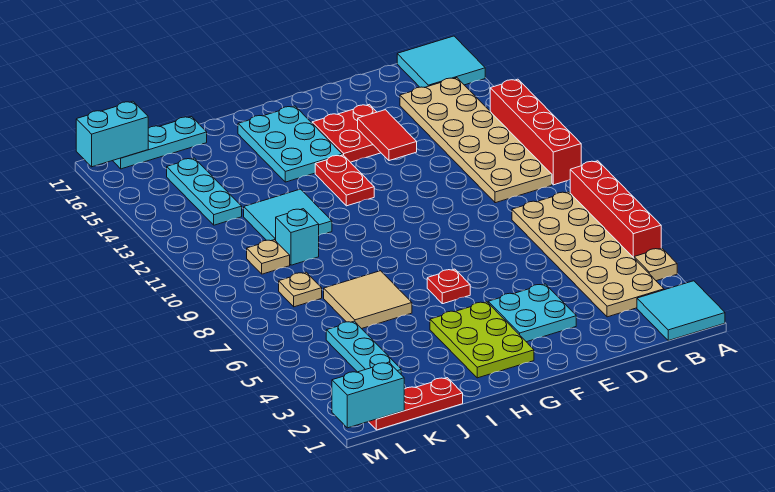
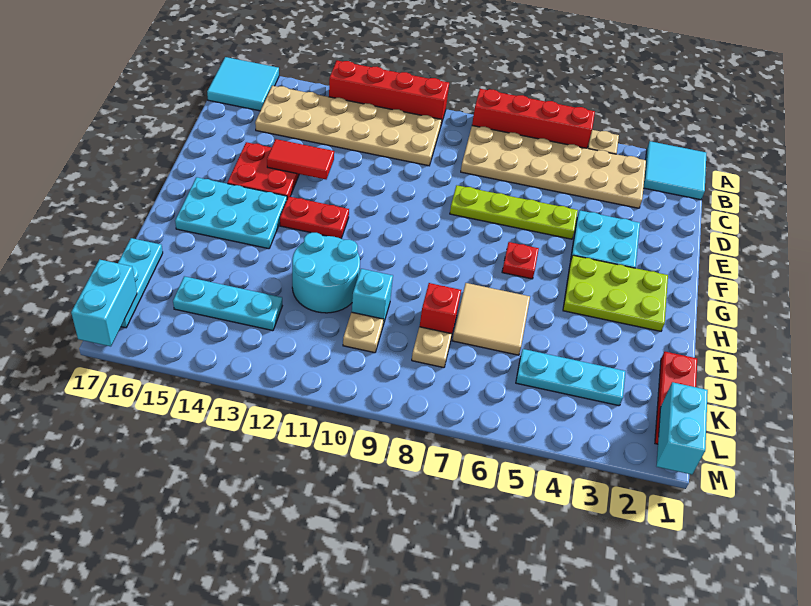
none -> lime plate E5:E8 level 1
cyan tile I11:J12 level 1 -> cyan round brick I11:J12 level 1
none -> red brick J8 level 1

